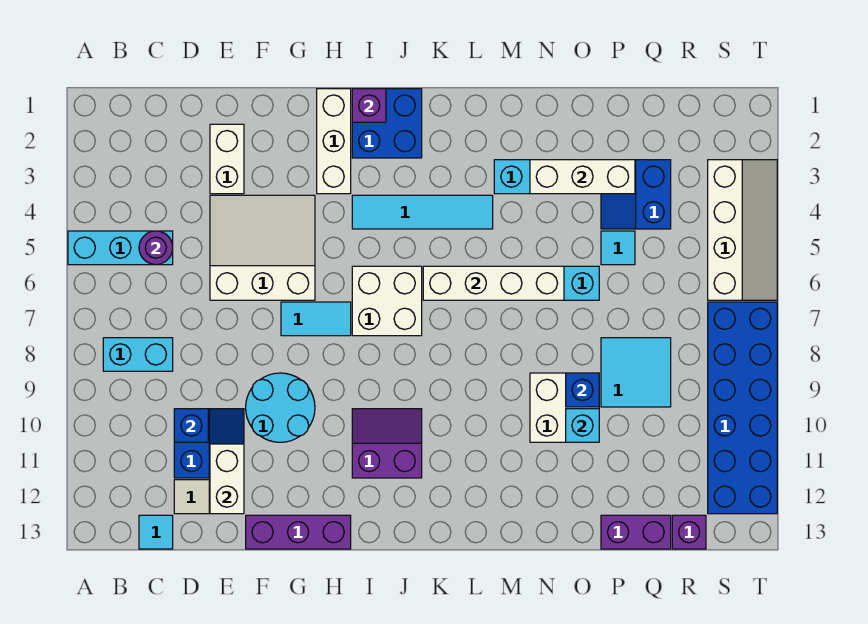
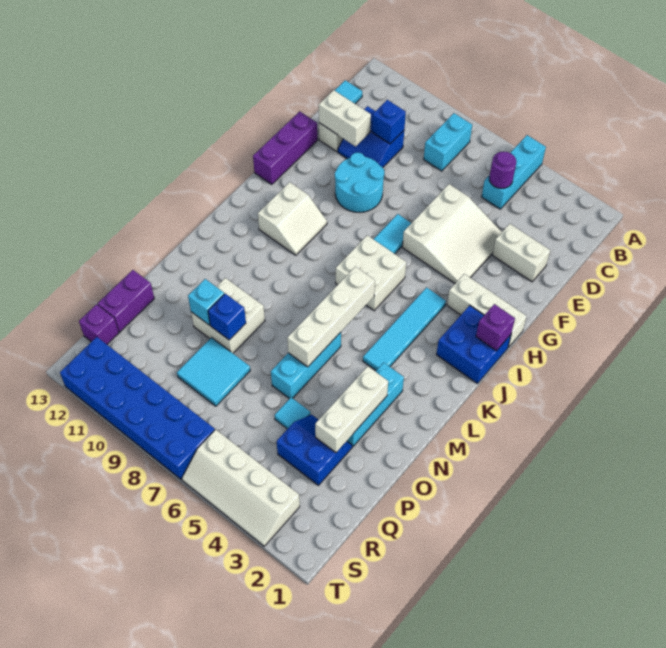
purple slope I10:J11 level 1 top 11 -> white slope I10:J11 level 1 top 11

